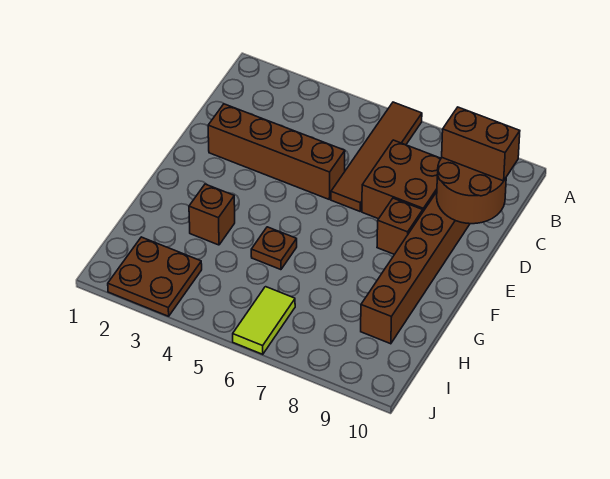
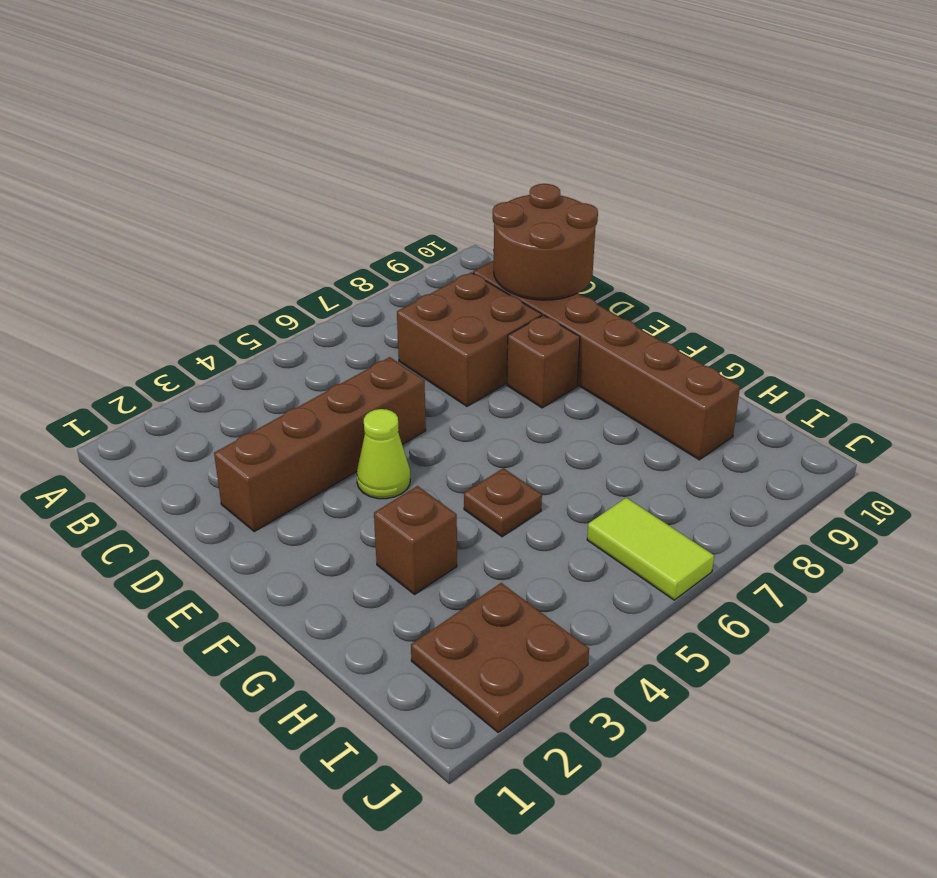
brown tile A6:D6 level 1 -> none
brown brick C9:C10 level 3 -> none
none -> lime cone E4 level 1

